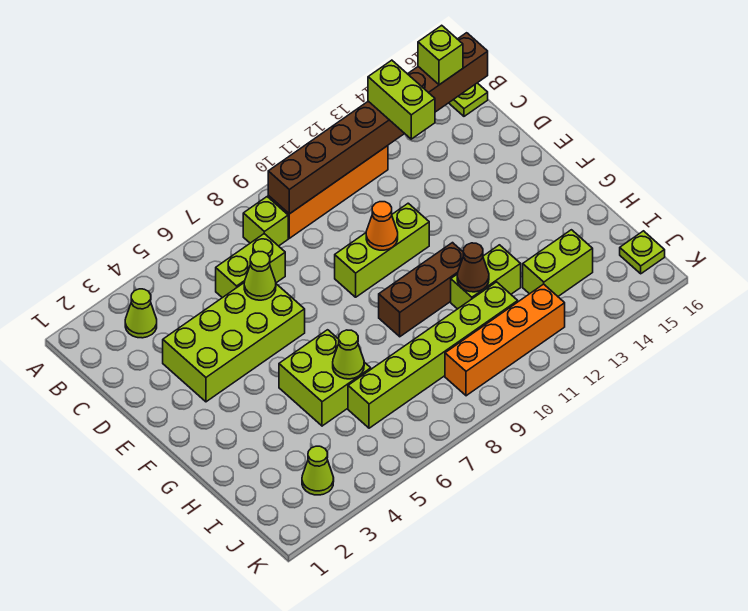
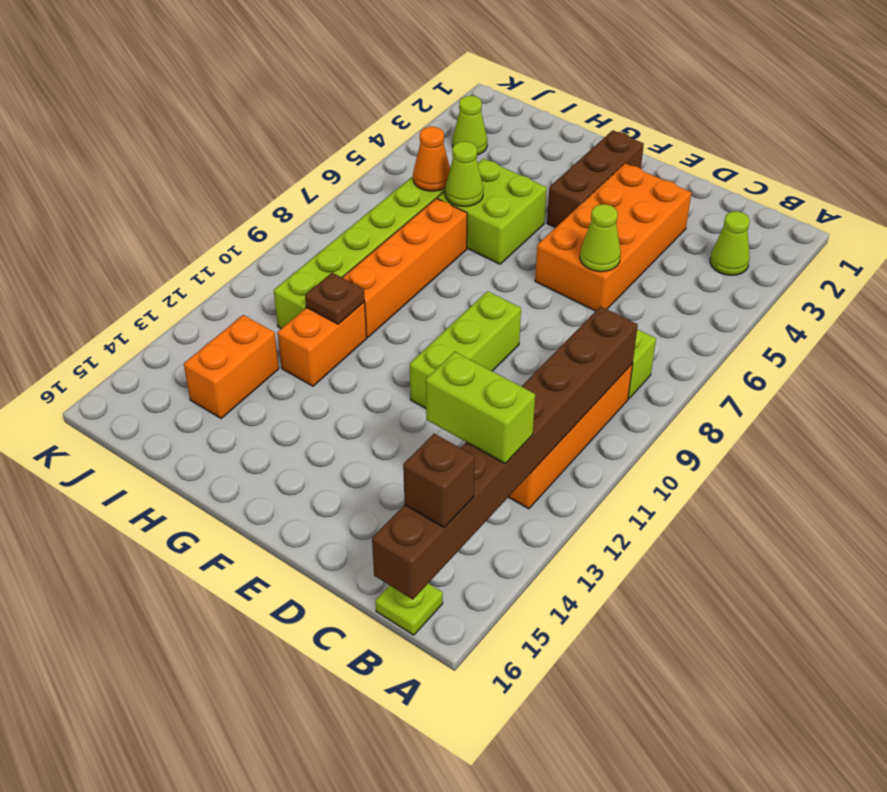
lime brick B15 level 3 -> brown brick B15 level 3
lime brick C6:C7 level 1 -> none
lime brick D3:E6 level 1 -> orange brick D3:E6 level 1
orange cone E10 level 2 -> orange cone I6 level 2
brown brick G9:G11 level 1 -> brown brick F2:F4 level 1
lime brick H11:H12 level 1 -> orange brick H11:H12 level 1
brown cone H11 level 2 -> brown plate H11 level 2
lime brick I13:I14 level 1 -> orange brick I13:I14 level 1
orange brick J9:J12 level 1 -> orange brick H7:H10 level 1
lime plate J16 level 1 -> none

